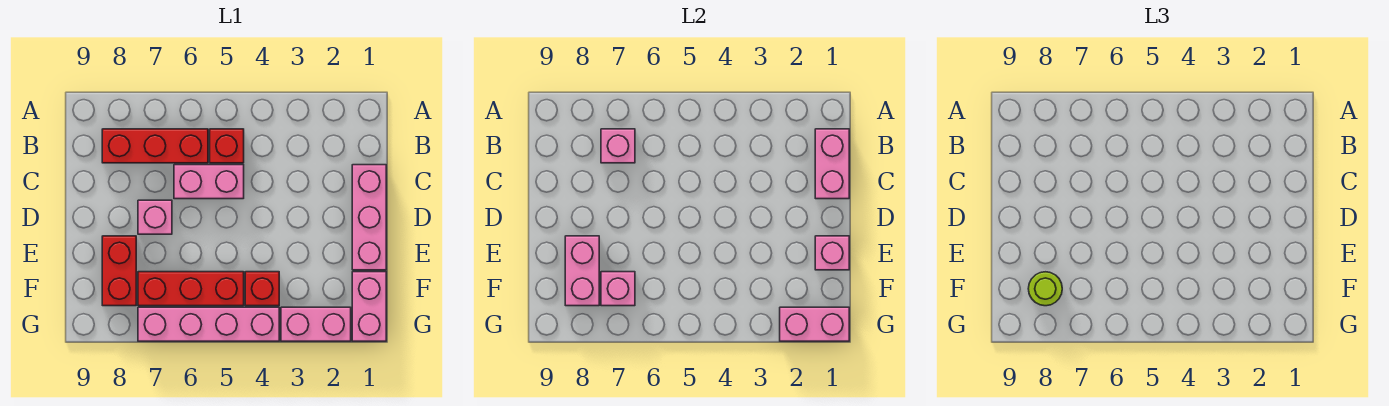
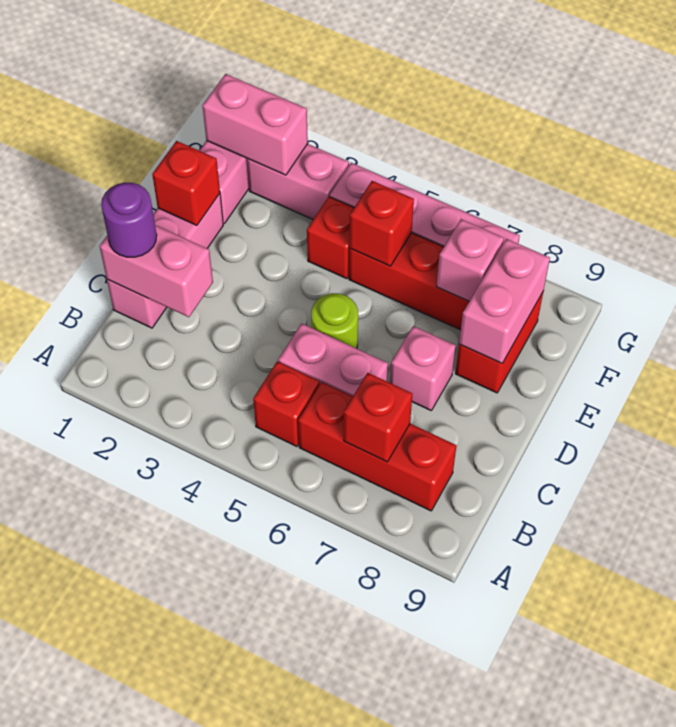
pink brick B1:C1 level 2 -> pink brick C1:C2 level 2
pink brick B7 level 2 -> red brick B7 level 2
none -> purple round brick C1 level 3
pink brick E1 level 2 -> red brick E1 level 2
none -> red brick F5 level 2
lime round brick F8 level 3 -> lime round brick D5 level 1

